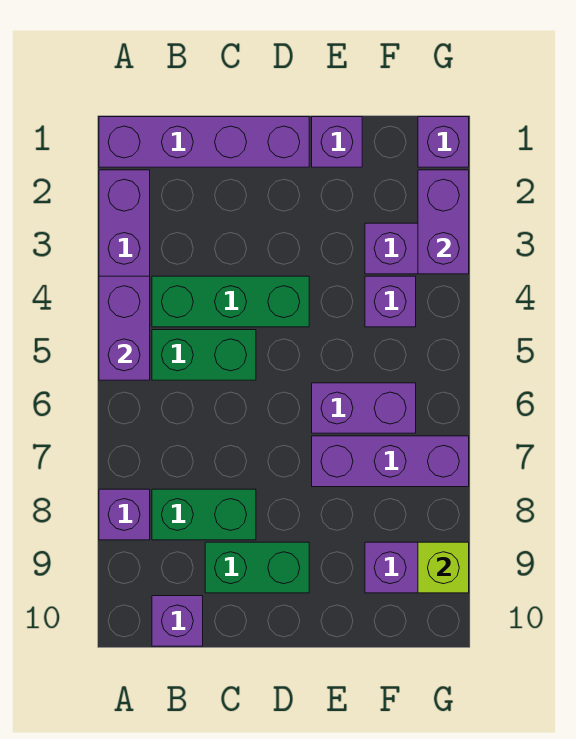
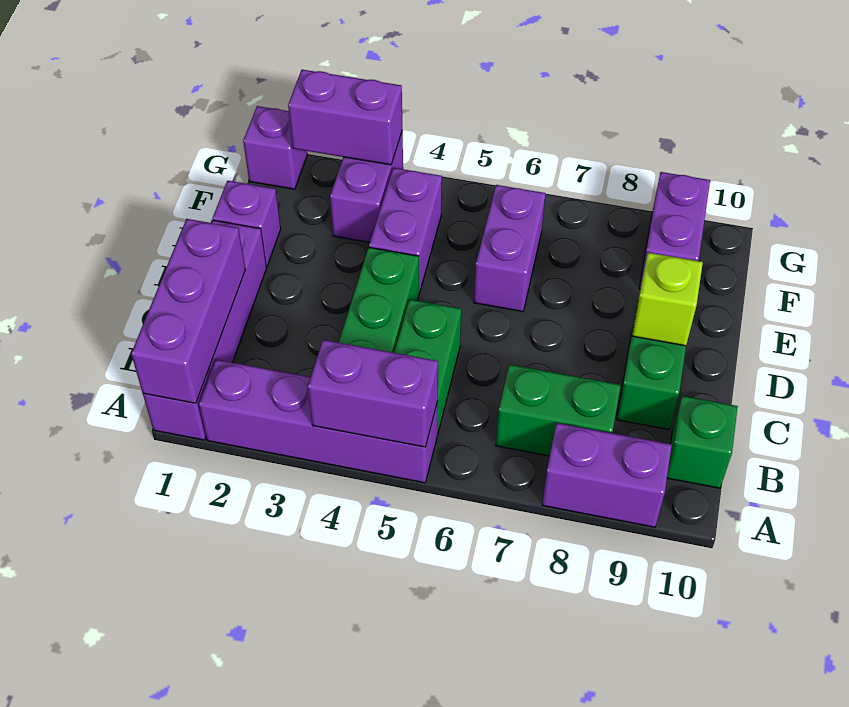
purple brick A8 level 1 -> purple brick A8:A9 level 1
green brick B8:C8 level 1 -> green brick B7:B8 level 1
purple brick B10 level 1 -> green brick B10 level 1
purple brick E7:G7 level 1 -> purple brick A1:C1 level 2
purple brick F4 level 1 -> purple brick E4:F4 level 1
lime brick G9 level 2 -> lime brick D9 level 2

